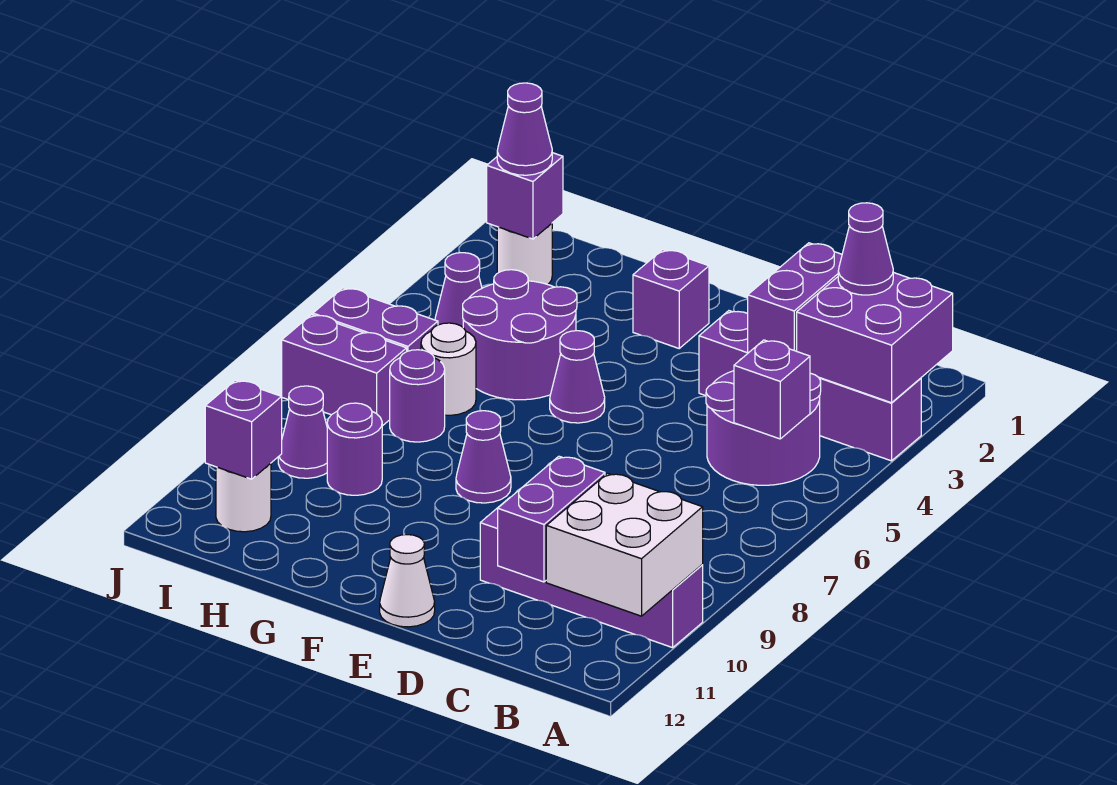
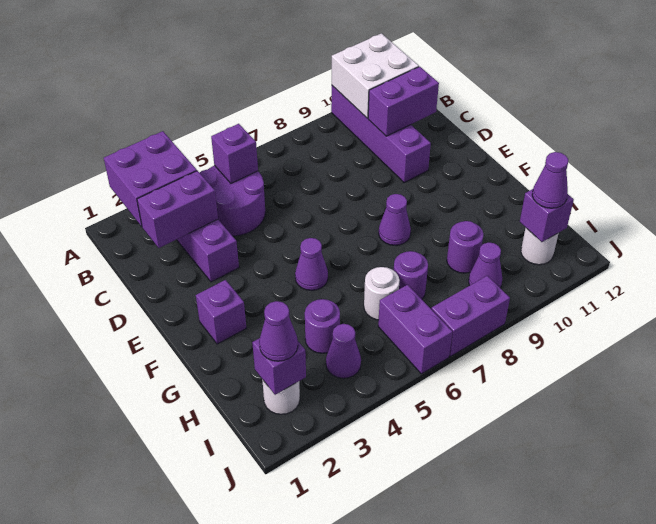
purple cone B2 level 3 -> purple cone I11 level 3
white cone E12 level 1 -> none
purple round brick G4:H5 level 1 -> purple round brick H4 level 1
purple brick I7:J7 level 1 -> purple brick J7:J8 level 1

